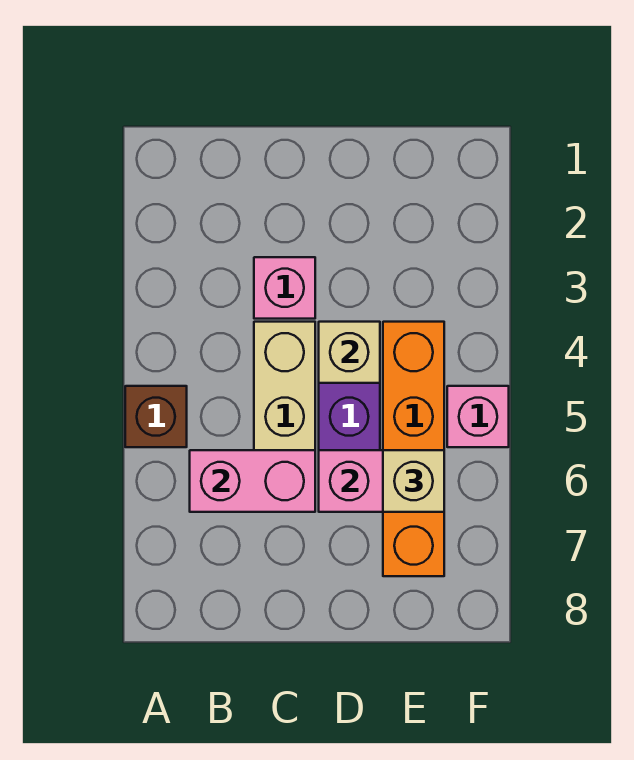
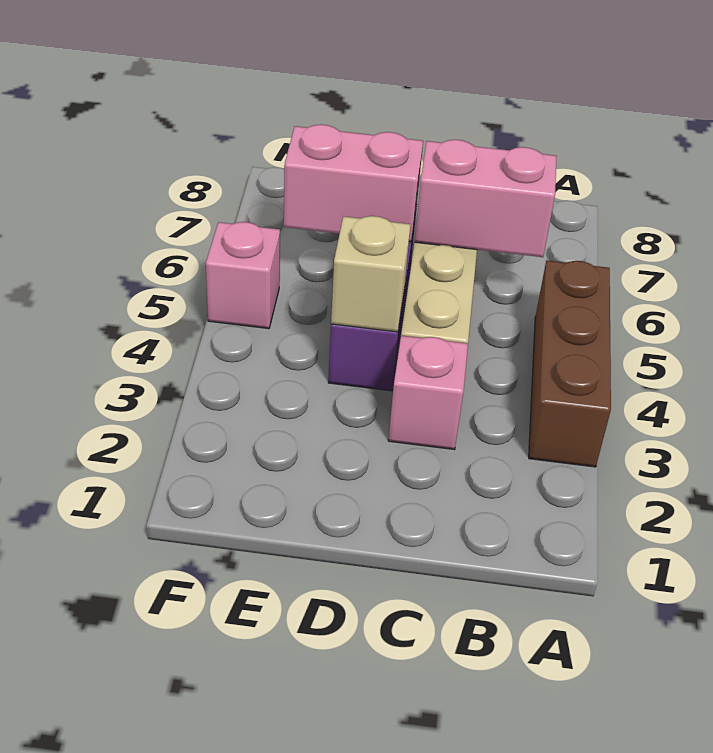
brown brick A5 level 1 -> brown brick A3:A5 level 1
orange brick E4:E7 level 1 -> none
tan brick E6 level 3 -> none

